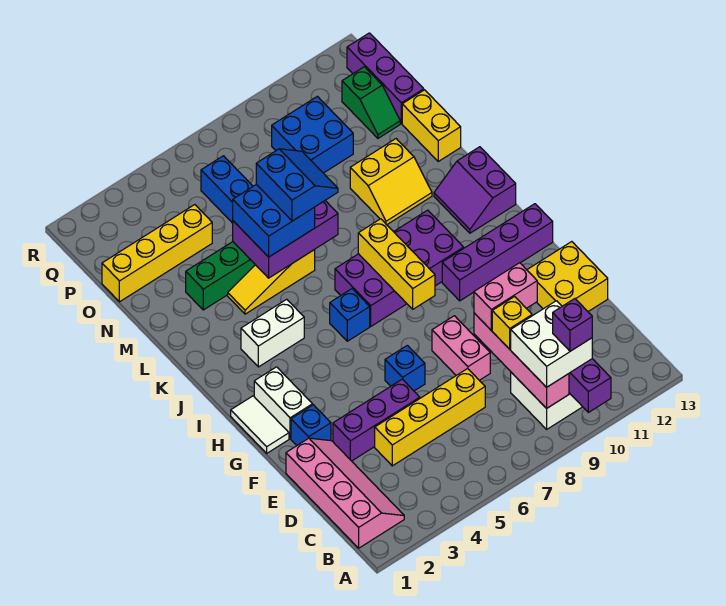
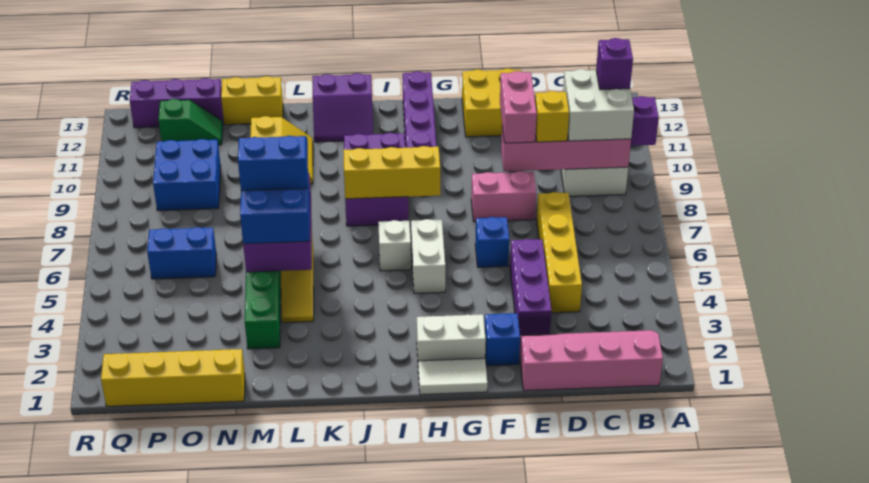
blue brick I6 level 1 -> white brick I6 level 1
purple brick I7:J10 level 1 -> purple brick I8:J10 level 1
white brick J3:J4 level 1 -> white brick H5:H6 level 1
yellow brick O1:O4 level 1 -> yellow brick N1:Q1 level 1

